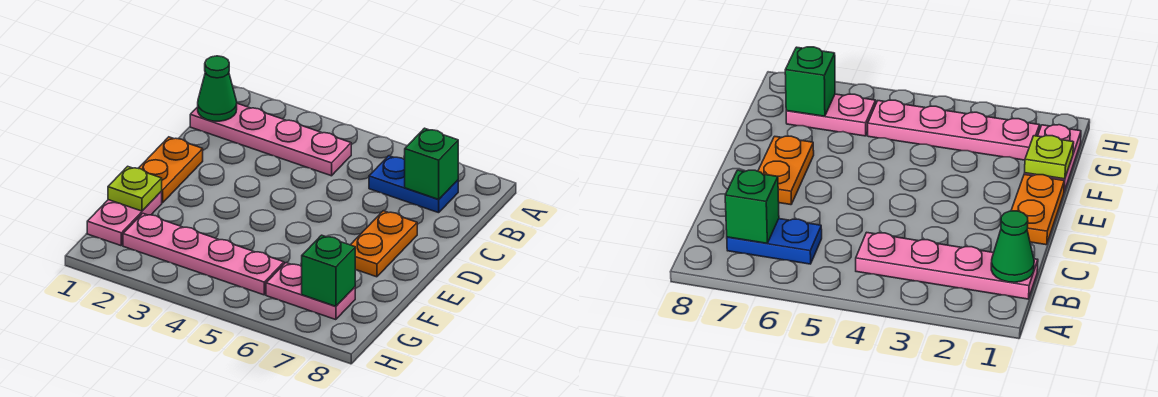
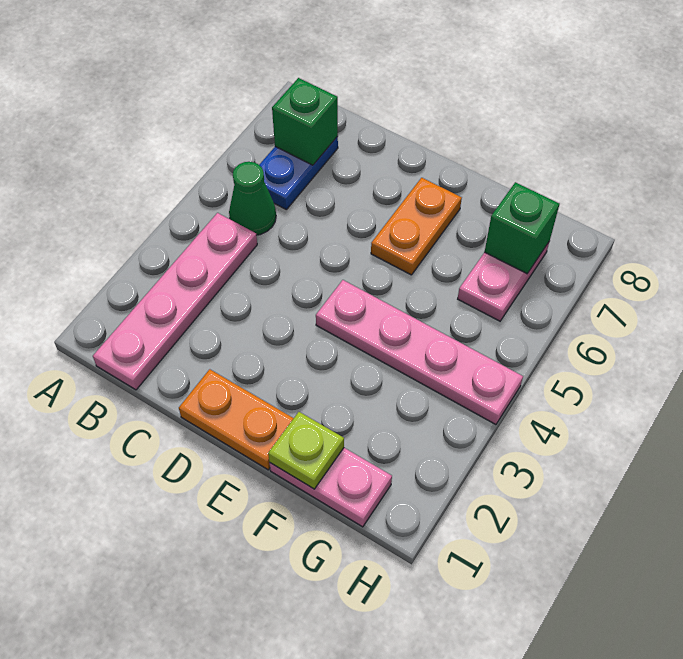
green cone B1 level 2 -> green cone B5 level 1
orange plate D7:E7 level 1 -> orange plate E6:E7 level 1
pink plate G2:G5 level 1 -> pink plate E4:H4 level 1

